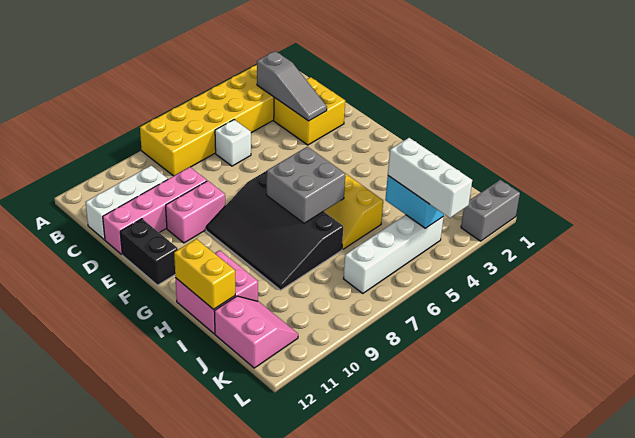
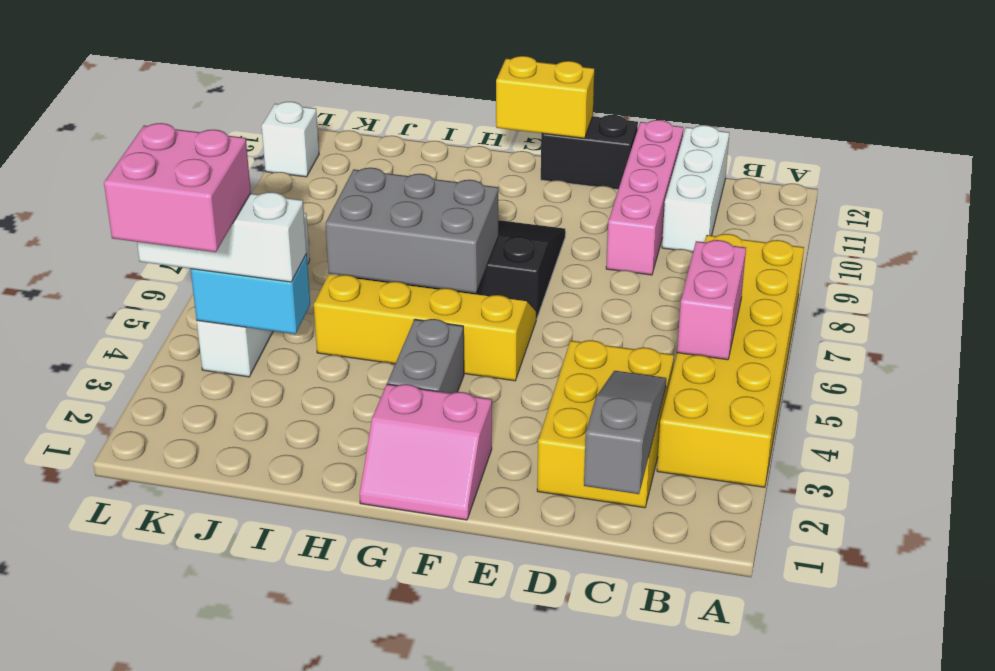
grey slope B3:D3 level 2 top B -> grey slope C1:C3 level 2 top 1
yellow brick C2:D3 level 1 -> yellow brick C2:D4 level 1
white brick C6 level 1 -> white brick L11 level 1
pink brick E9:E10 level 1 -> pink brick B5:B6 level 2
grey brick G6:H7 level 2 -> grey brick G6:I7 level 2
pink brick H11:I12 level 1 -> pink brick K3:L4 level 4
yellow brick H12:I12 level 2 -> yellow brick F12:G12 level 2
pink slope J11:K12 level 1 top 12 -> pink slope F1:G2 level 1 top 2
grey brick L1:L2 level 1 -> grey brick G3:G4 level 1

